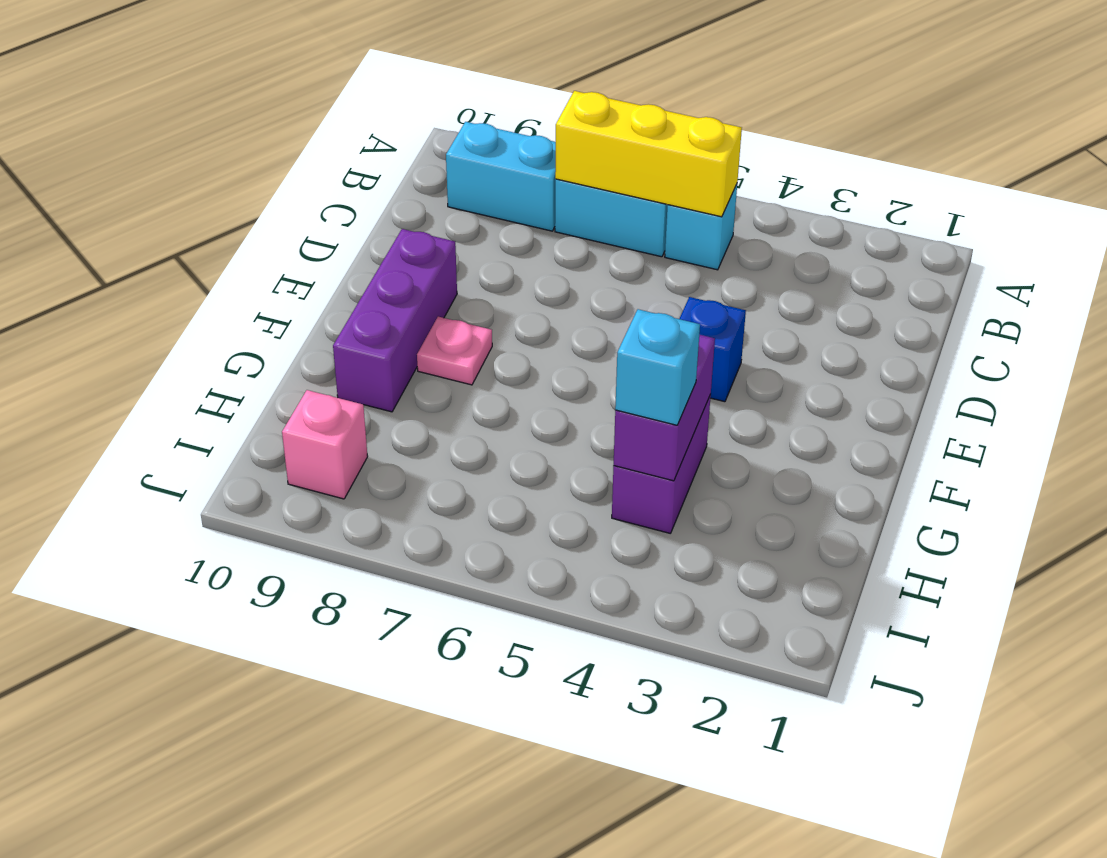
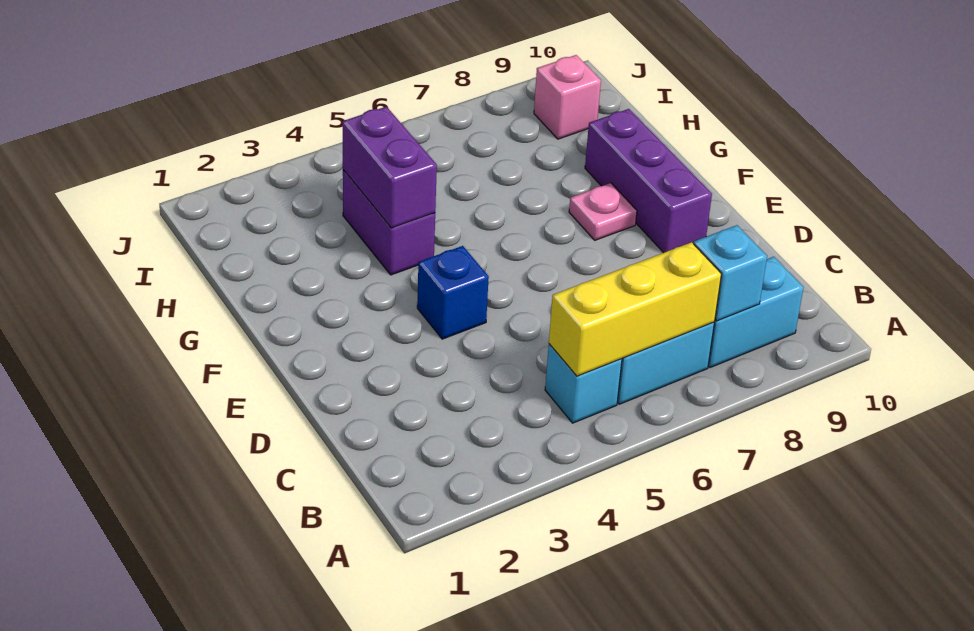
cyan brick H4 level 3 -> cyan brick B8 level 2

